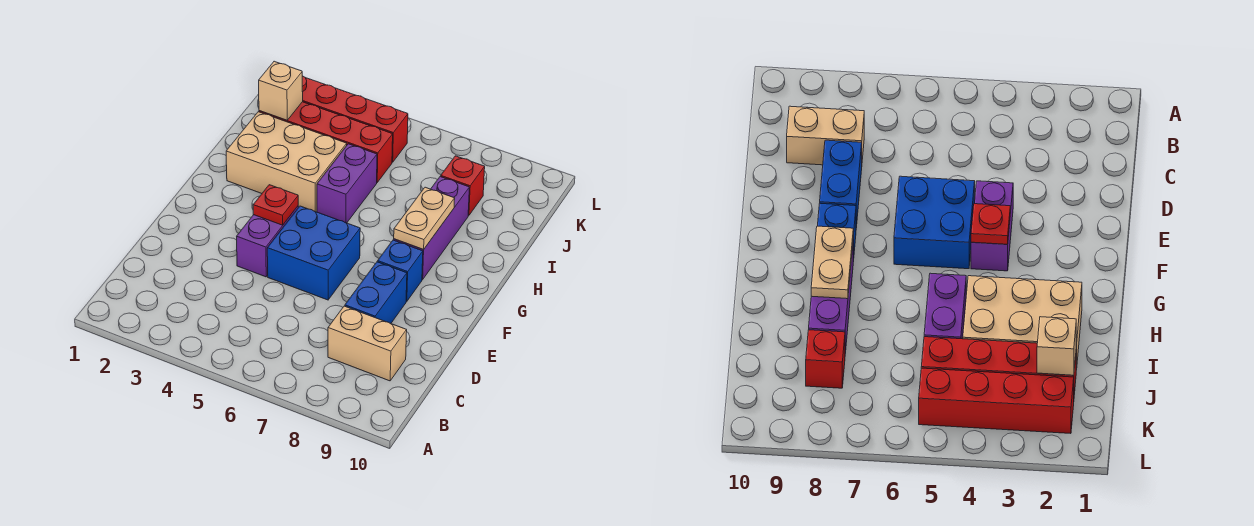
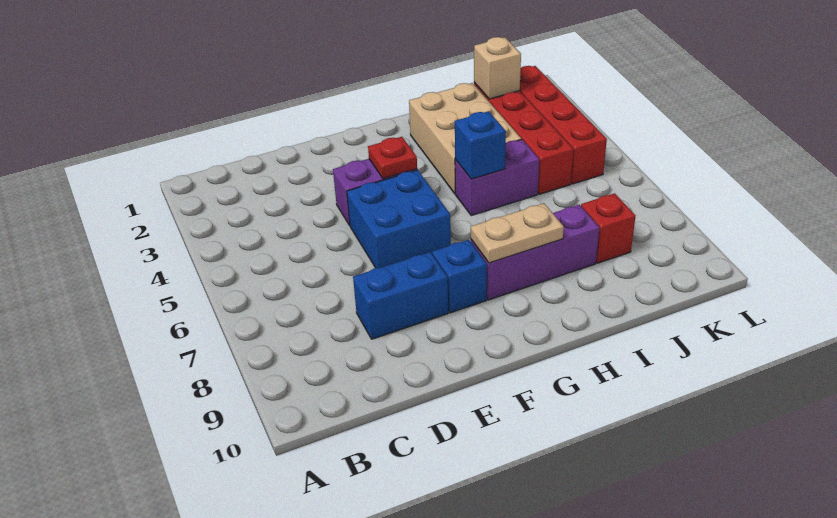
tan brick C8:C9 level 1 -> none
none -> blue brick H5 level 2

